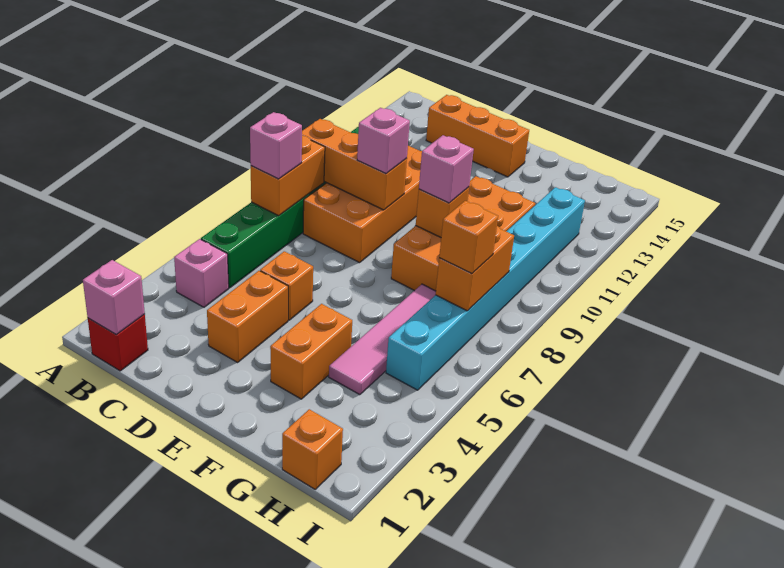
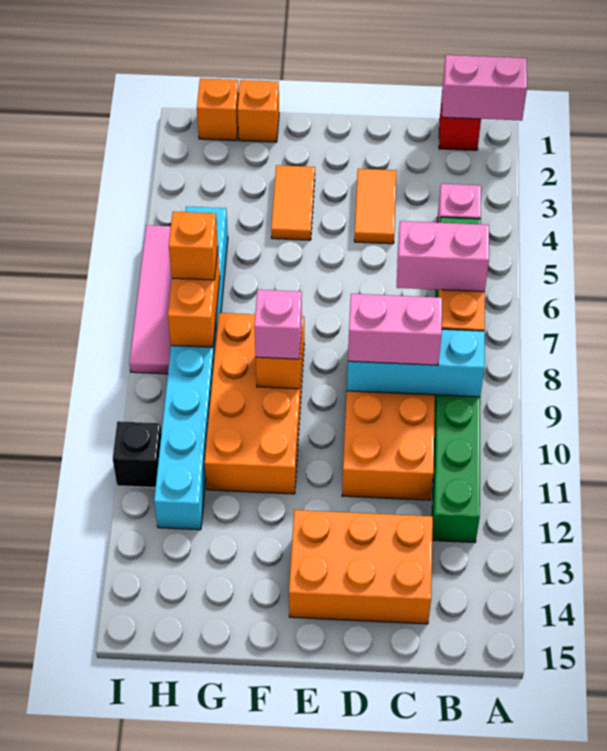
pink brick B1 level 2 -> pink brick A1:B1 level 2
pink brick B7 level 3 -> pink brick B7:C7 level 3
orange brick B9:D9 level 2 -> cyan brick B9:D9 level 2
orange brick C14:E14 level 1 -> orange brick C13:E14 level 1
orange brick D3:D4 level 1 -> orange tile D3:D4 level 1
orange brick D5 level 1 -> orange brick G1 level 1
pink brick D9 level 3 -> pink brick C9:D9 level 3
orange brick F3:F4 level 1 -> orange tile F3:F4 level 1
pink tile G4:G7 level 1 -> pink tile I5:I8 level 1
none -> black brick I11 level 1

